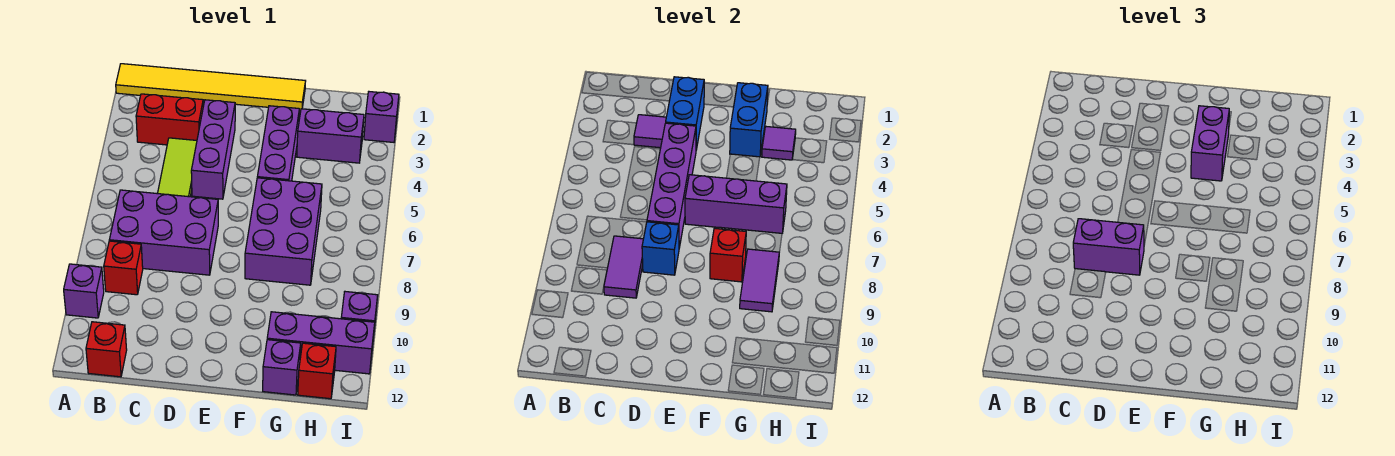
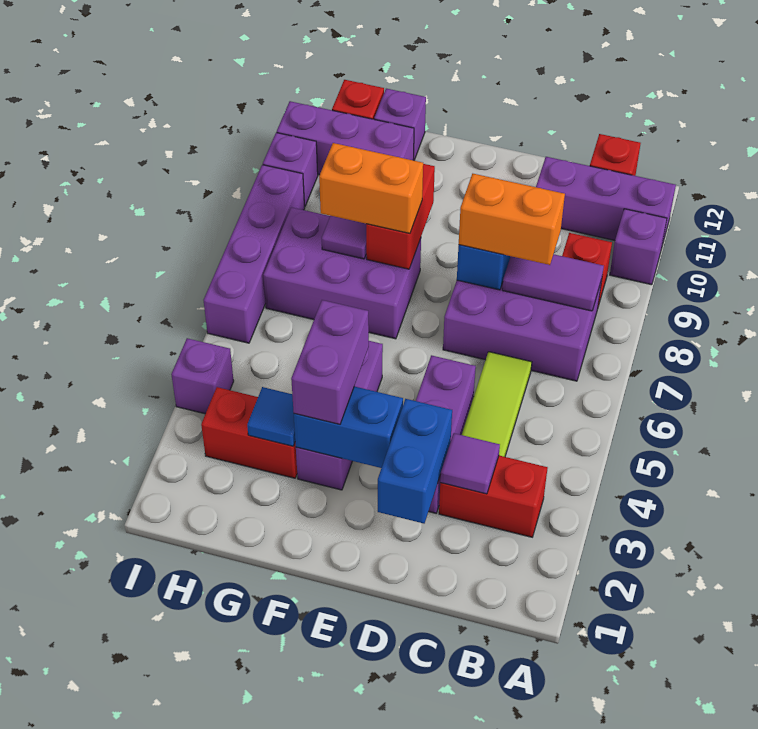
yellow tile A1:F1 level 1 -> none
purple tile C8:C9 level 2 -> purple tile B8:C8 level 2
purple brick C8:D8 level 3 -> orange brick C8:D8 level 3
purple brick D4:D7 level 2 -> purple brick I6:I9 level 1
purple brick E6:G6 level 2 -> purple brick A11:C11 level 1
blue brick F2:F3 level 2 -> blue brick E3:F3 level 2
purple brick F6:G8 level 1 -> purple brick F7:H8 level 1
red brick F8 level 2 -> red brick F8:F9 level 2
none -> orange brick F8:G8 level 3
purple brick G3:H3 level 1 -> red brick G3:H3 level 1
purple tile G3 level 2 -> blue tile G3 level 2
purple brick I2 level 1 -> purple brick I4 level 1

